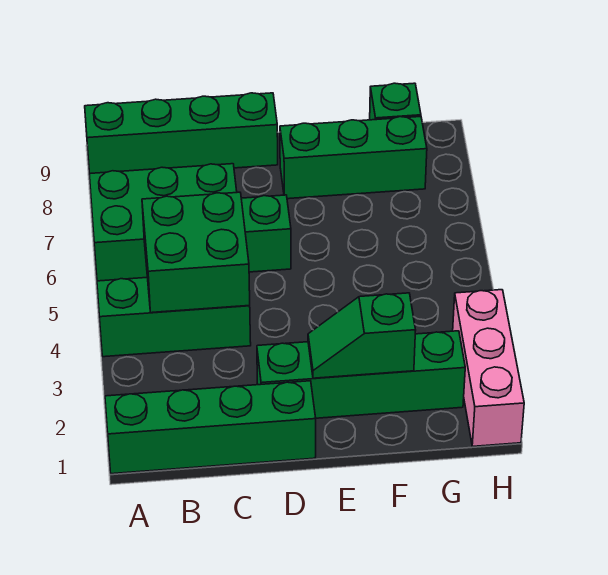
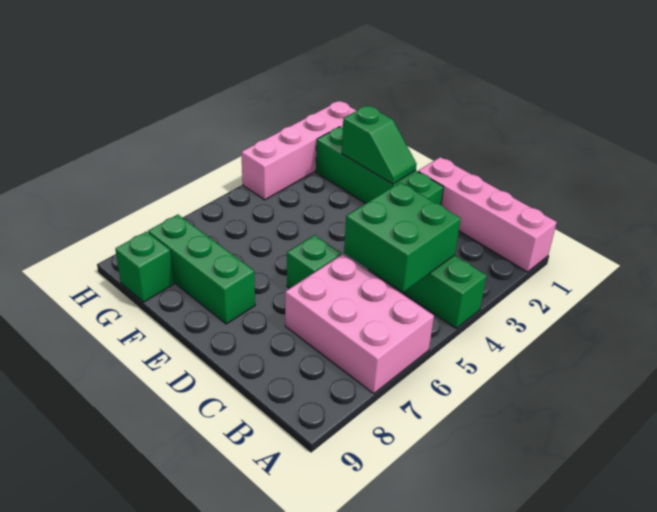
green brick A1:D1 level 1 -> pink brick A1:D1 level 1
green brick A6:C7 level 1 -> pink brick A6:C7 level 1
green brick A9:D9 level 1 -> none
pink brick H1:H3 level 1 -> pink brick H1:H4 level 1

